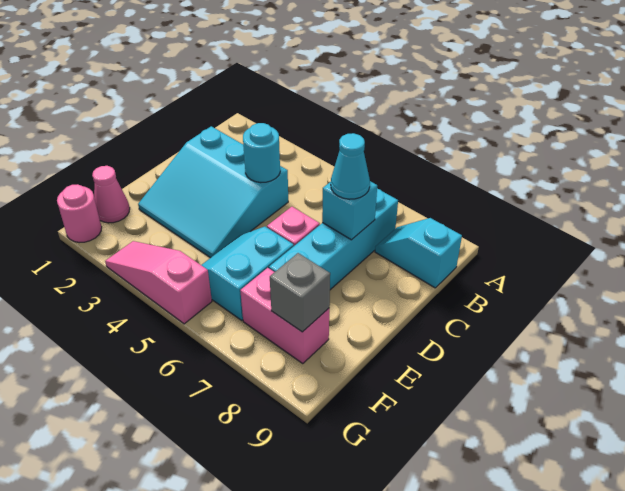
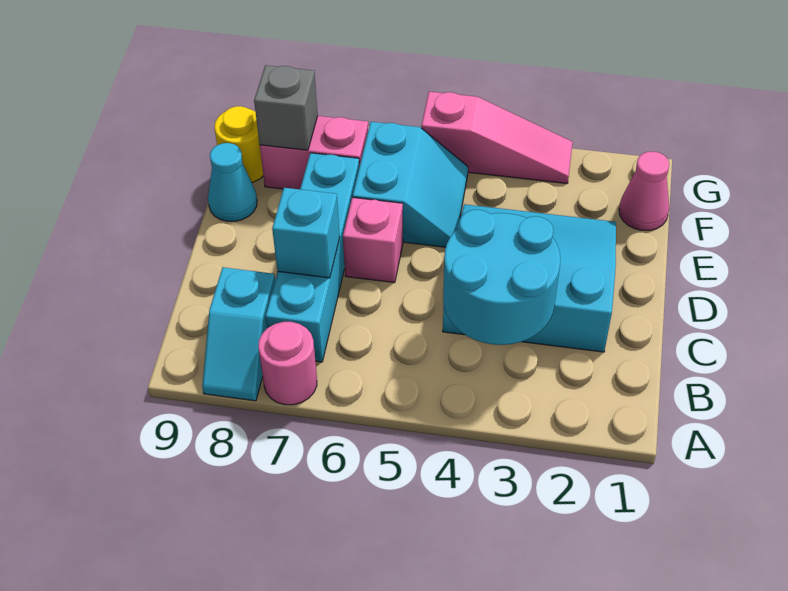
cyan slope B8:B9 level 1 top 9 -> cyan slope A8:B8 level 1 top B
cyan round brick C4 level 2 -> cyan round brick B3:C4 level 2
cyan cone C7 level 3 -> cyan cone E9 level 1
none -> yellow round brick F9 level 1
pink round brick G1 level 1 -> pink round brick A7 level 1

